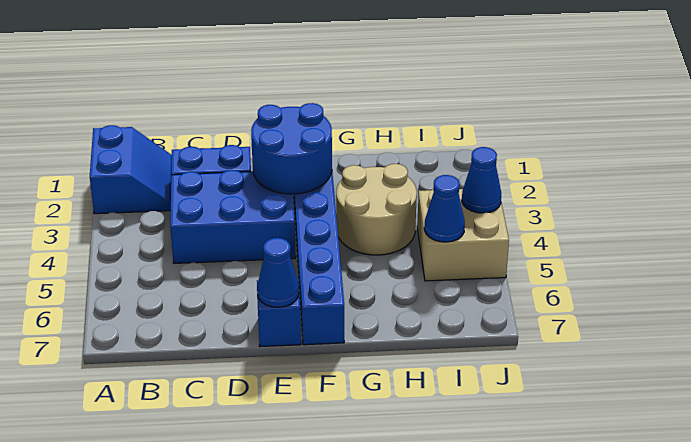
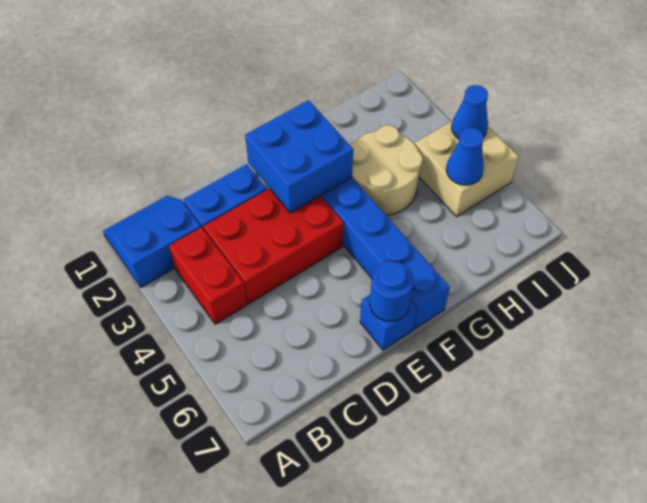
blue slope A1:B2 level 1 top A -> blue slope A1:B2 level 1 top 2
none -> red brick B3:B4 level 1
blue brick C3:E4 level 1 -> red brick C3:E4 level 1
blue round brick E2:F3 level 2 -> blue brick E2:F3 level 2
blue cone E7 level 2 -> blue round brick E7 level 2

